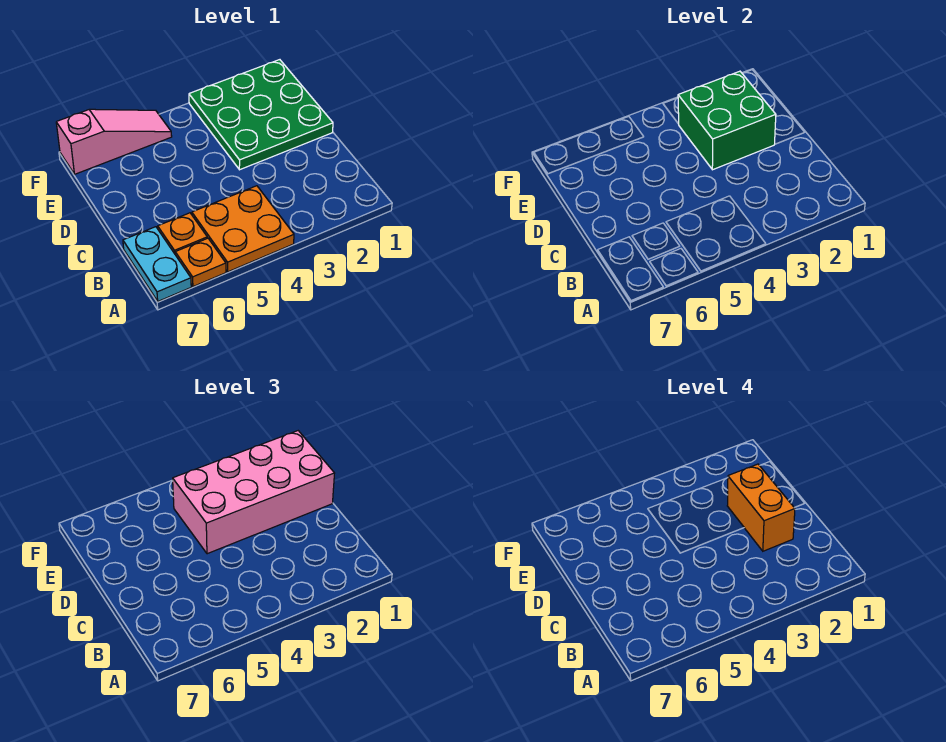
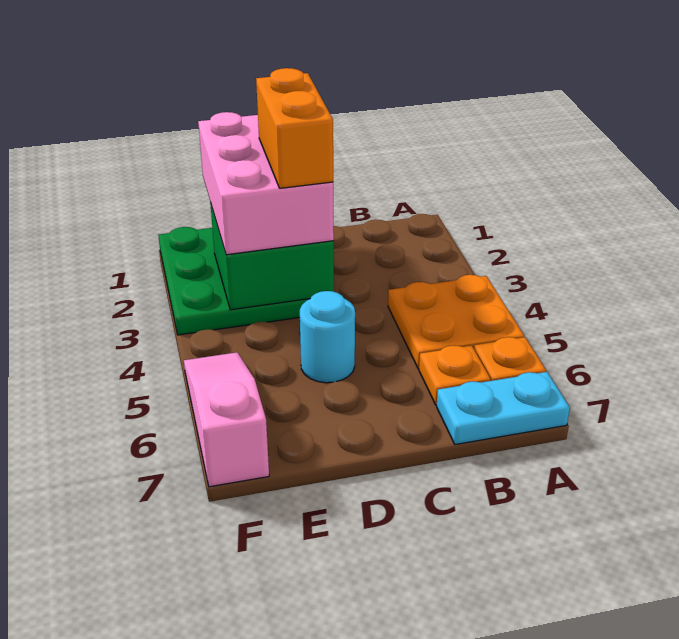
orange brick C2:D2 level 4 -> orange brick D2:D3 level 4
pink brick D1:E4 level 3 -> pink brick D1:E3 level 3
none -> cyan round brick D5 level 1

